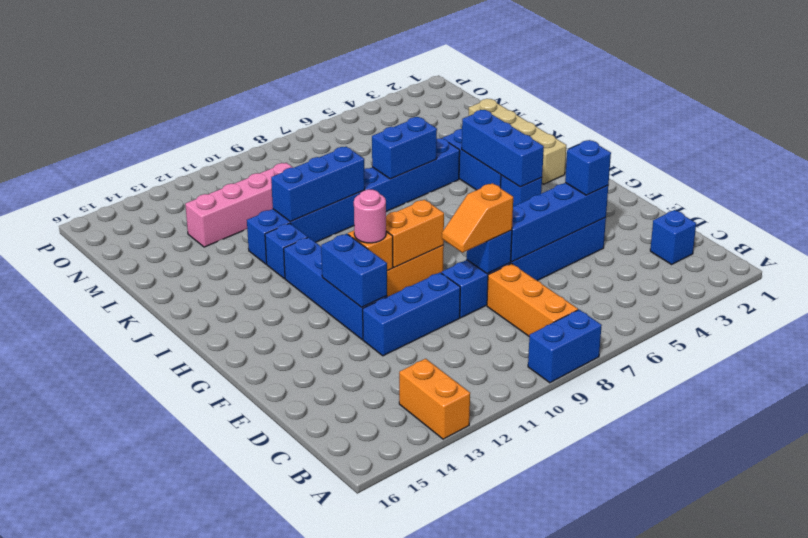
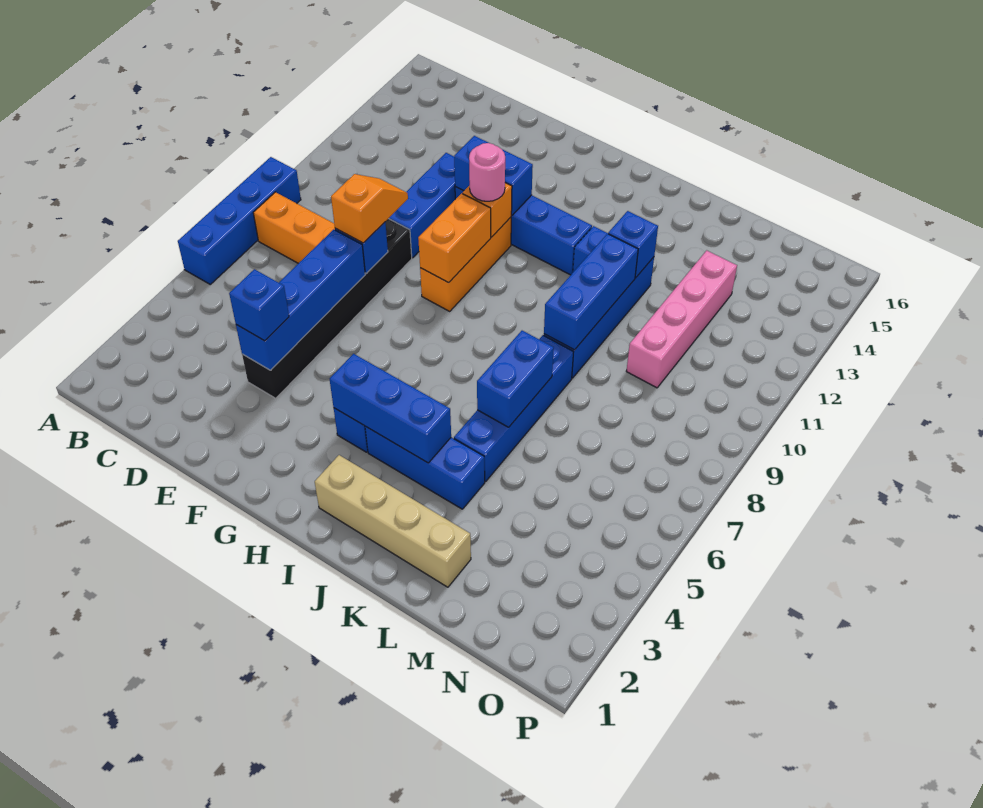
blue brick A8:A9 level 1 -> blue brick A6:A9 level 1
orange brick A13:B13 level 1 -> none
blue brick C2 level 1 -> blue brick K12 level 2
blue brick E4:E9 level 1 -> black brick E4:E9 level 1

